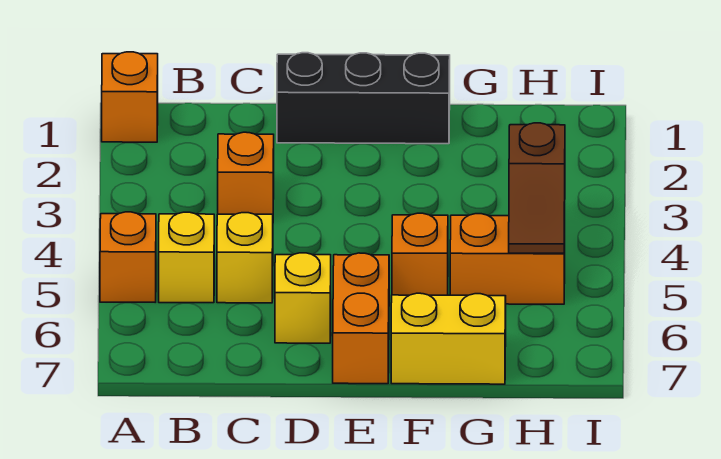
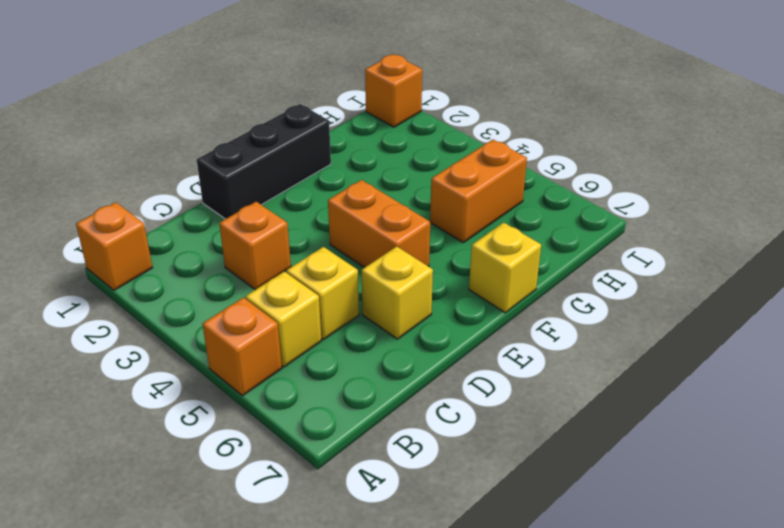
orange brick E6:E7 level 1 -> orange brick E4:E5 level 1
orange brick F5 level 1 -> orange brick I1 level 1
yellow brick F7:G7 level 1 -> yellow brick F7 level 1
brown slope H4:H5 level 2 top 4 -> none

